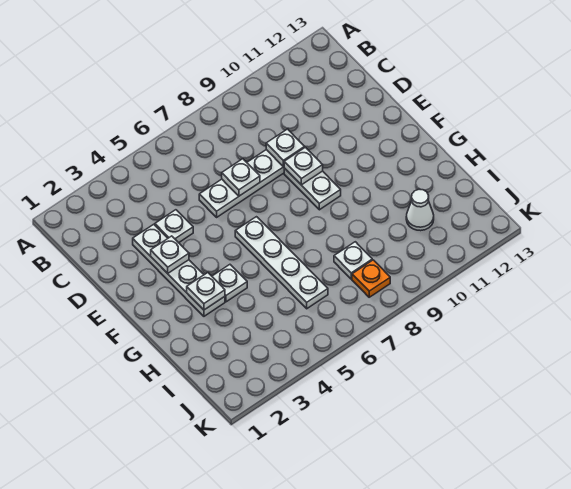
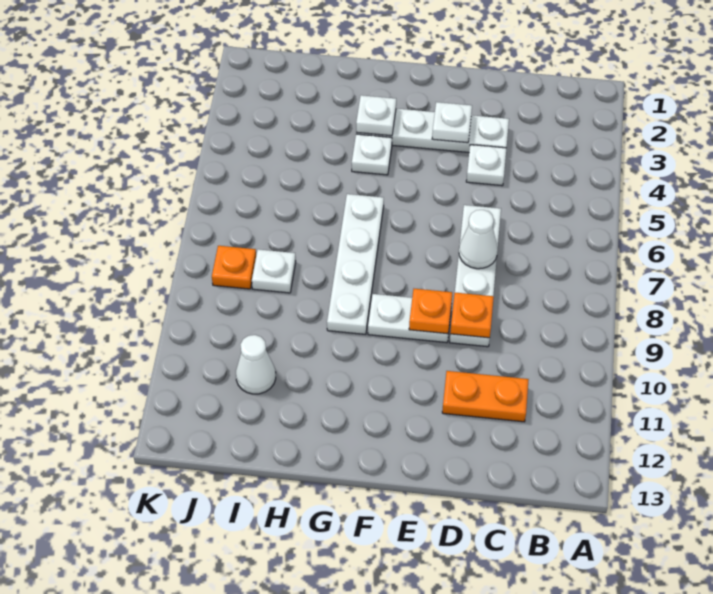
none -> orange plate C11:D11 level 1
white plate D7 level 2 -> white cone D7 level 2
white plate D9 level 2 -> orange plate D9 level 2
white plate E9 level 2 -> orange plate E9 level 2
white plate F6:I6 level 1 -> white plate G6:G9 level 1

